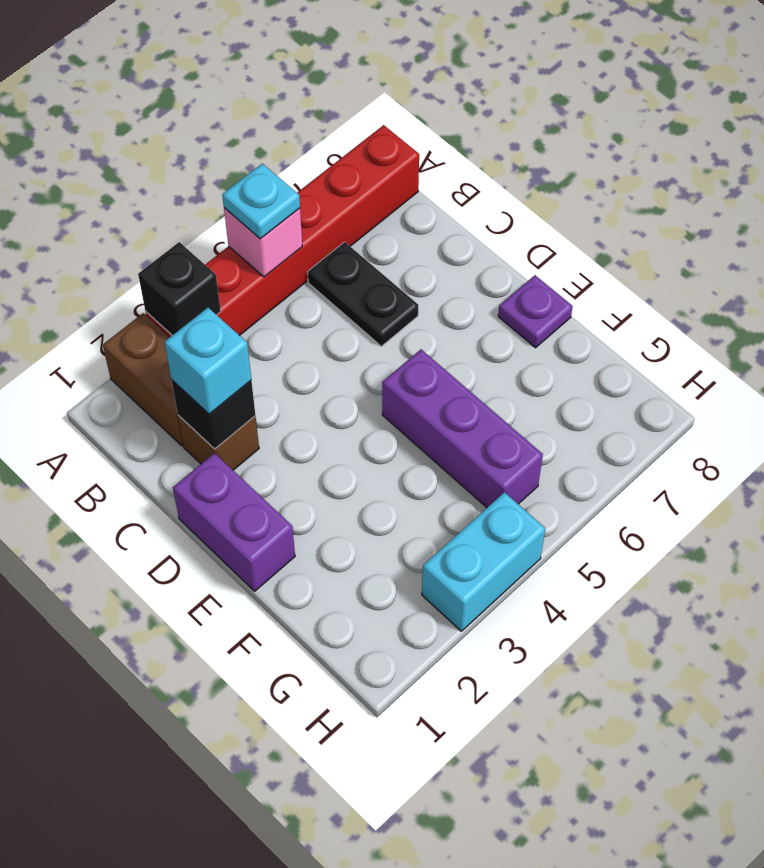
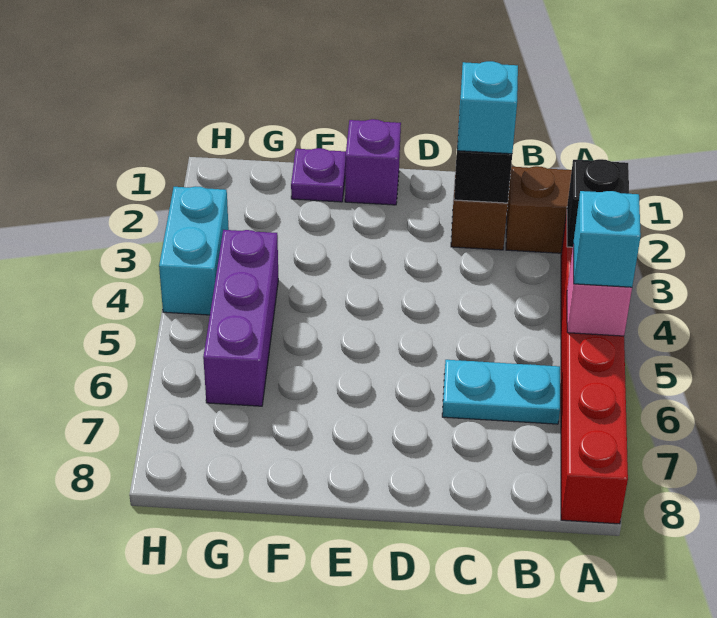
cyan plate A5 level 3 -> cyan brick A5 level 3
black plate B6:C6 level 1 -> cyan plate B6:C6 level 1
purple brick D1:E1 level 1 -> purple brick E1 level 1
purple brick E5:G5 level 1 -> purple brick G4:G6 level 1
purple plate E8 level 1 -> purple plate F1 level 1

